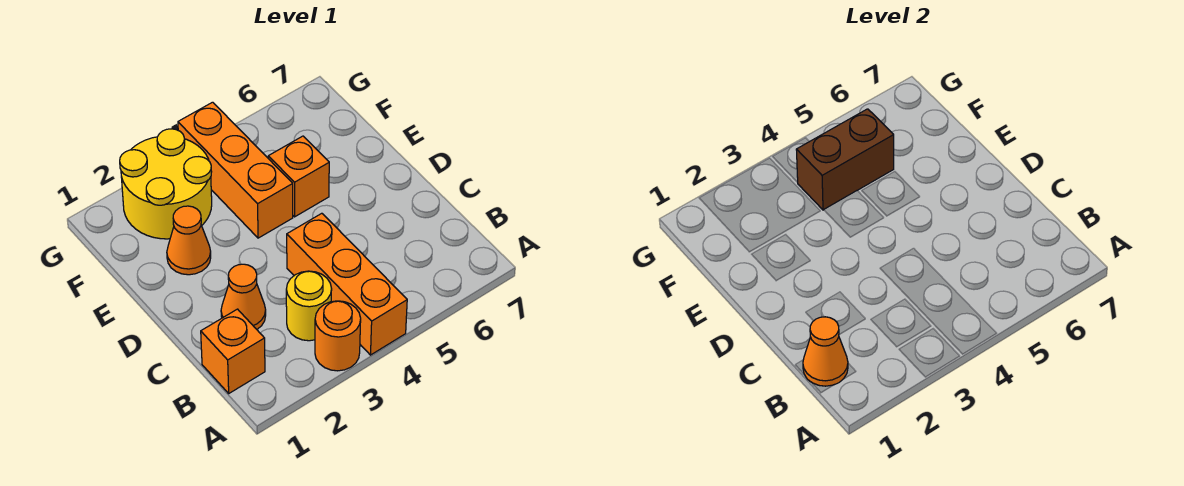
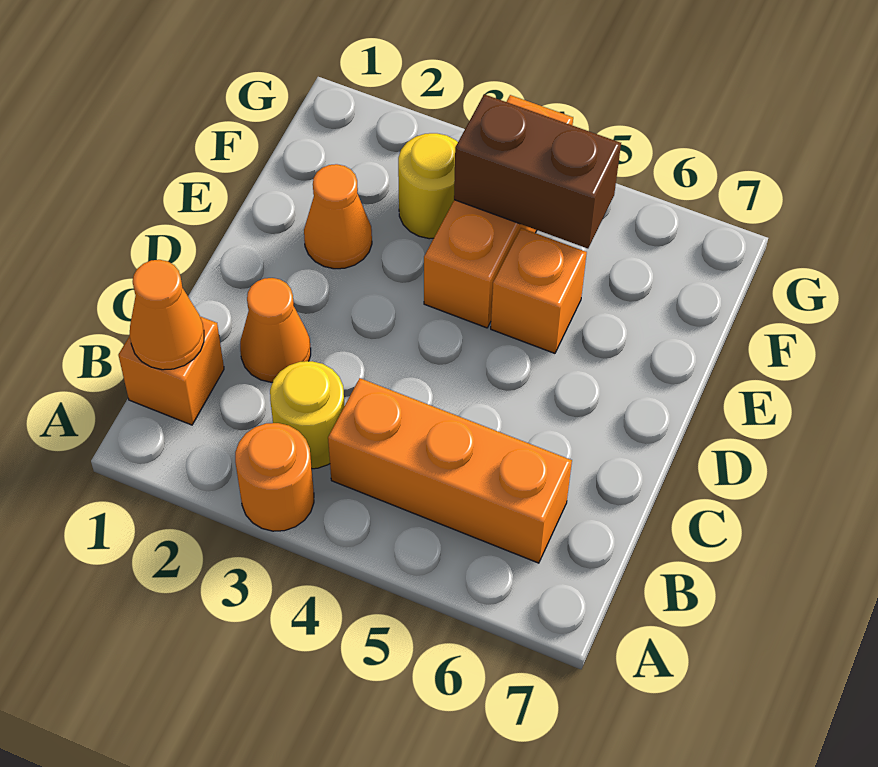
orange brick A4:C4 level 1 -> orange brick B4:B6 level 1
yellow round brick F2:G3 level 1 -> yellow round brick F3 level 1

